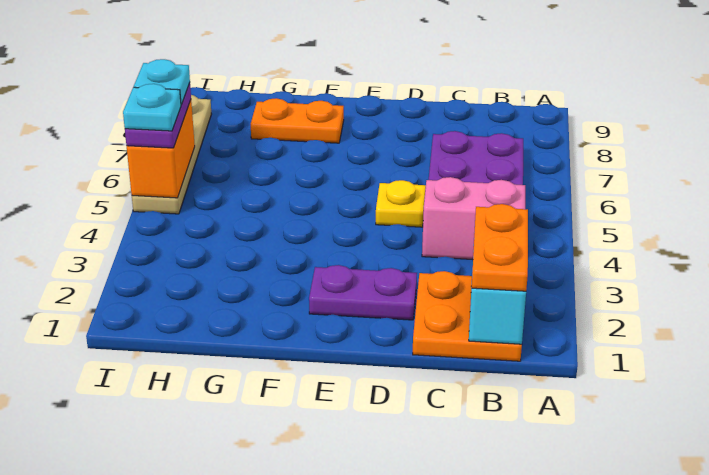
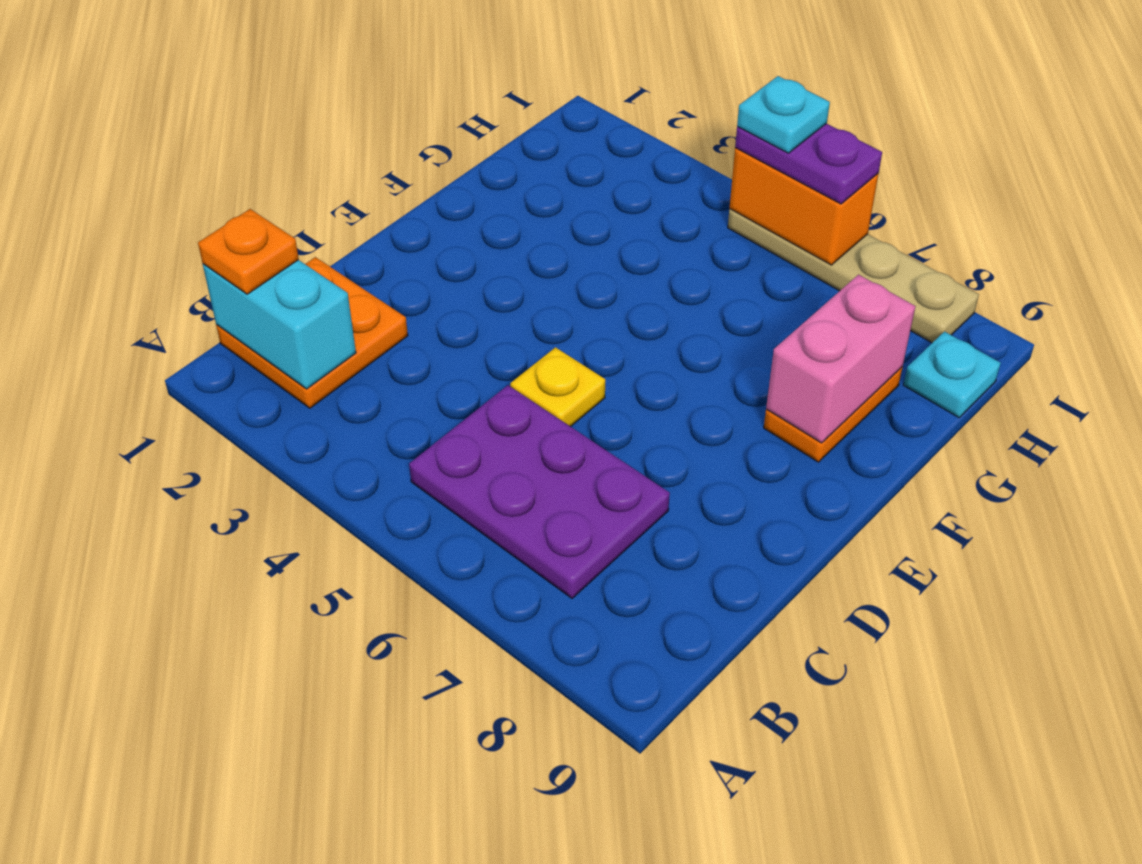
orange plate B1:B2 level 3 -> orange plate B1 level 3
pink brick B4:C4 level 1 -> pink brick F8:G8 level 2
purple plate D2:E2 level 1 -> none
cyan plate I6 level 4 -> cyan plate H9 level 1

